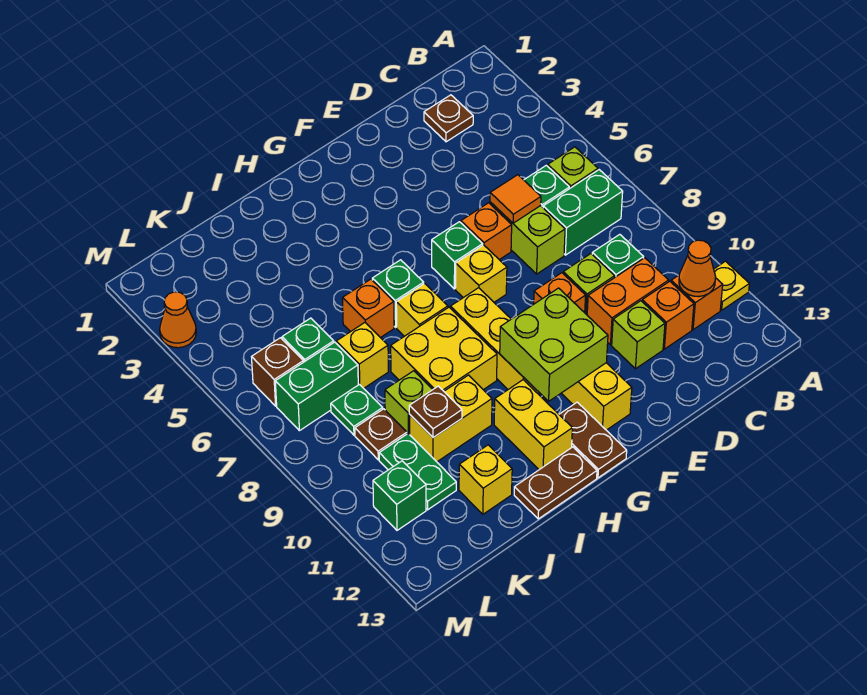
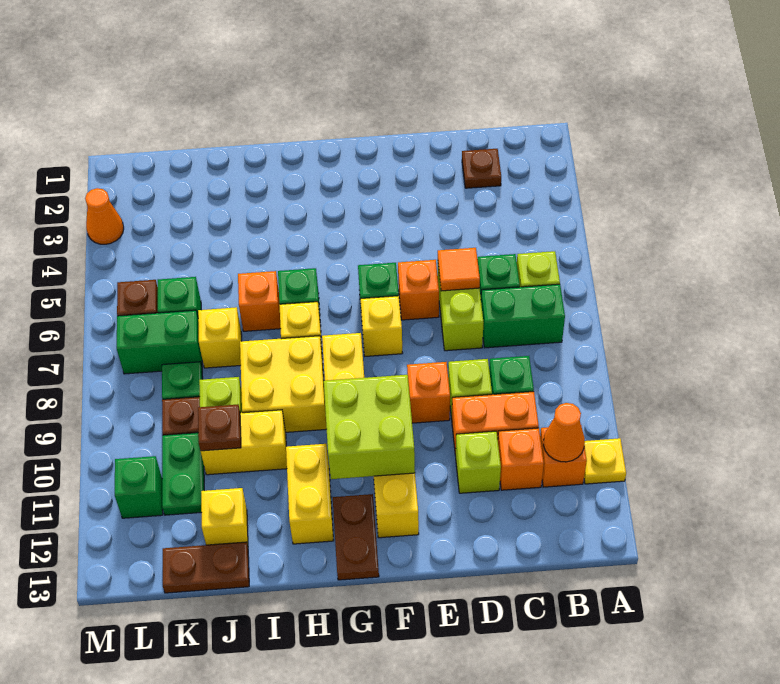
brown plate H13:I13 level 1 -> brown plate J13:K13 level 1

